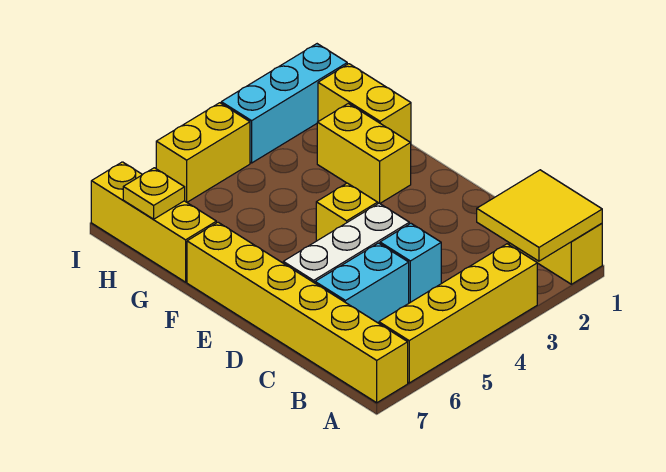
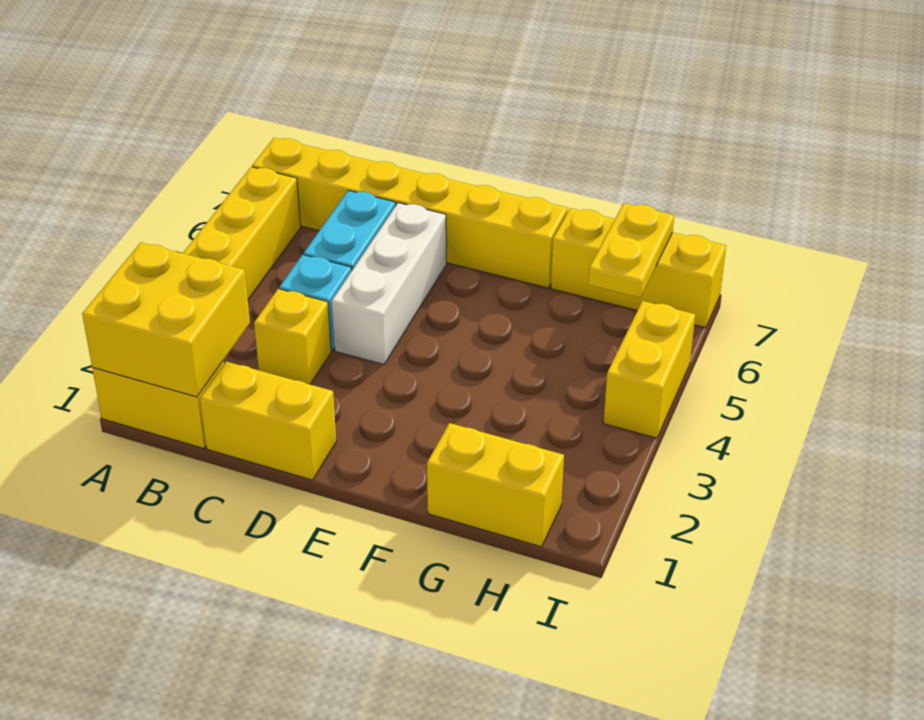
yellow tile A1:B2 level 2 -> yellow brick A1:B2 level 2
yellow brick E4 level 1 -> yellow brick C3 level 1
yellow brick F2:G2 level 1 -> yellow brick C1:D1 level 1
yellow plate H7 level 2 -> yellow plate H6:H7 level 2
cyan brick I1:I3 level 1 -> none

